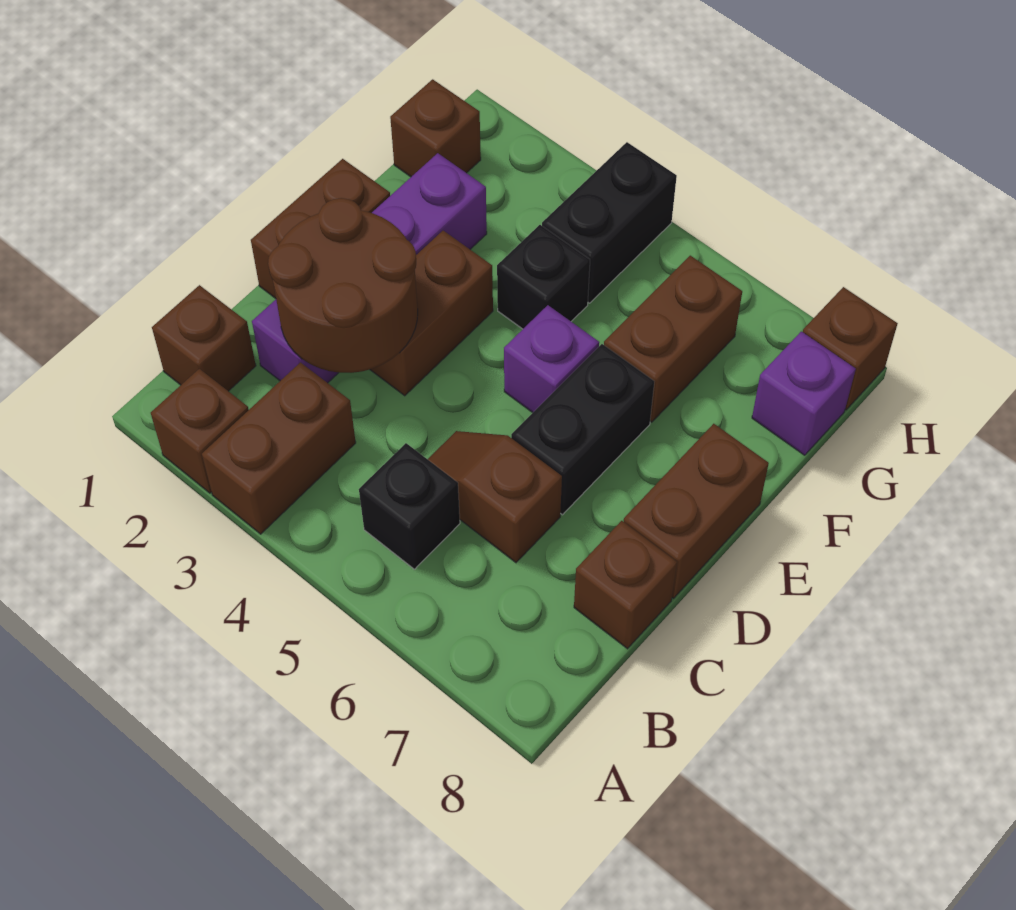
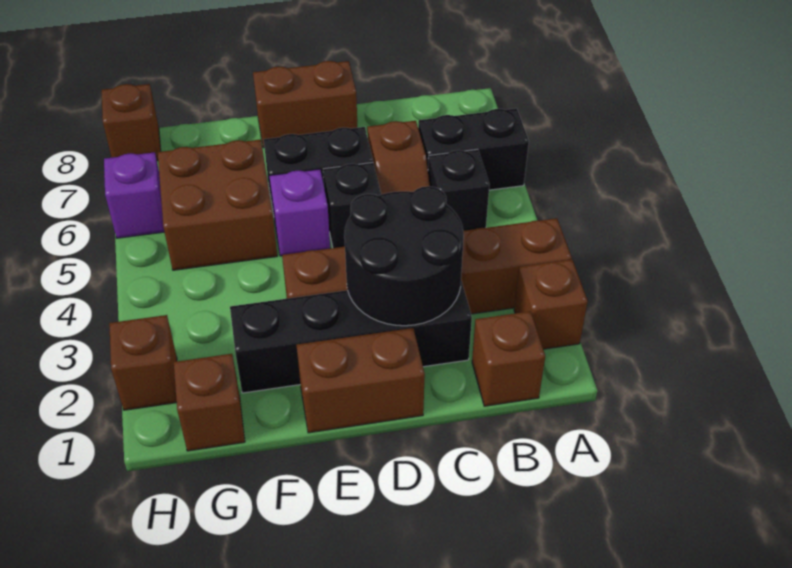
purple brick C2:F2 level 1 -> black brick C2:F2 level 1
brown round brick C2:D3 level 2 -> black round brick C2:D3 level 2
brown brick C8 level 1 -> brown brick H2 level 1
black brick F4 level 1 -> black brick D5 level 1
brown brick F6:G6 level 1 -> brown brick F5:G6 level 1
black brick G4:H4 level 1 -> black brick A6:B6 level 1
purple brick G8 level 1 -> purple brick H6 level 1

